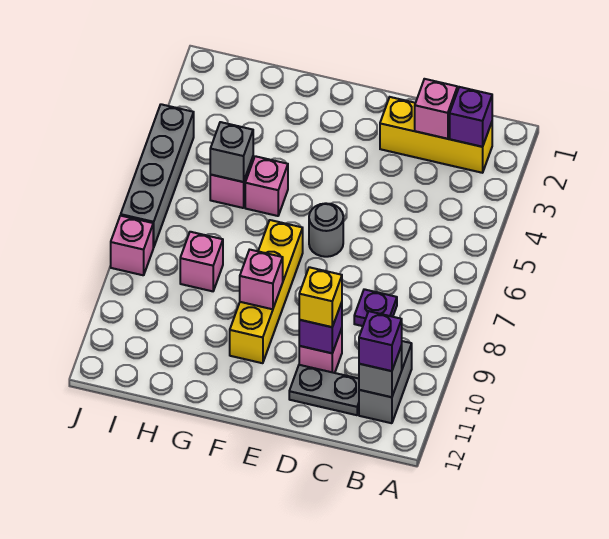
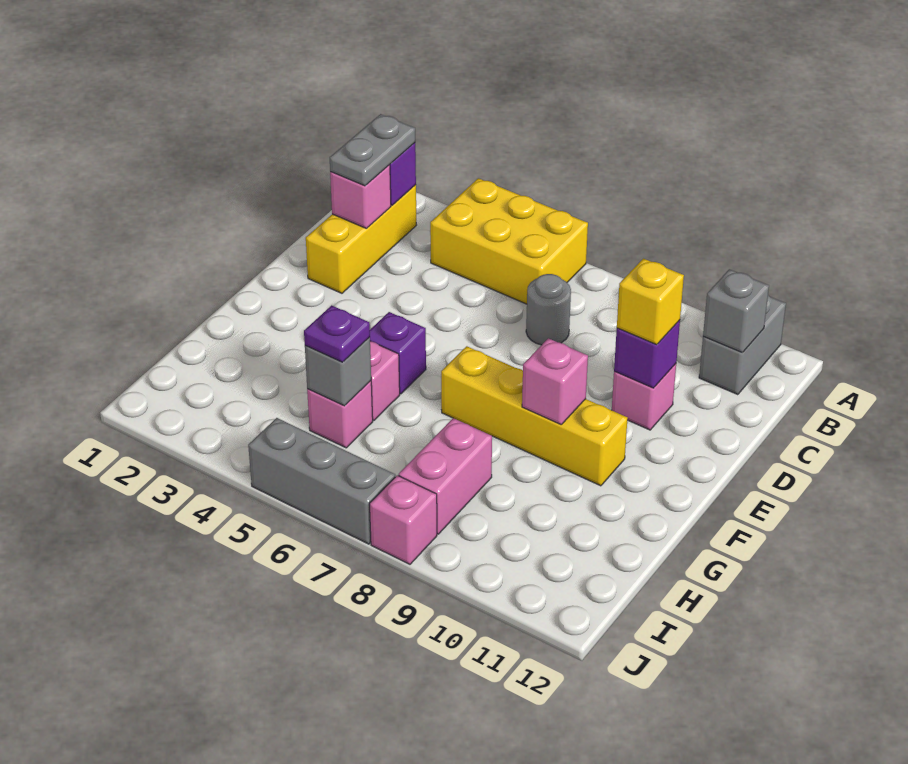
none -> yellow brick A4:B6 level 1
grey brick B10:B11 level 1 -> grey brick A11:B11 level 1
purple brick B11 level 3 -> purple brick F5 level 1
purple plate C8 level 1 -> purple plate H5 level 3
grey plate C11:D11 level 1 -> grey plate B2:C2 level 3
grey round brick E6 level 1 -> grey round brick C7 level 1
pink brick H8 level 1 -> pink brick H8:I8 level 1
grey brick J4:J7 level 1 -> grey brick J5:J7 level 1

